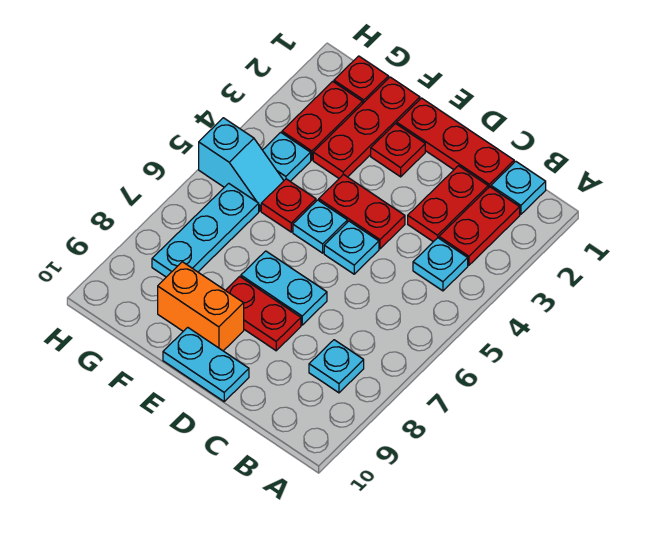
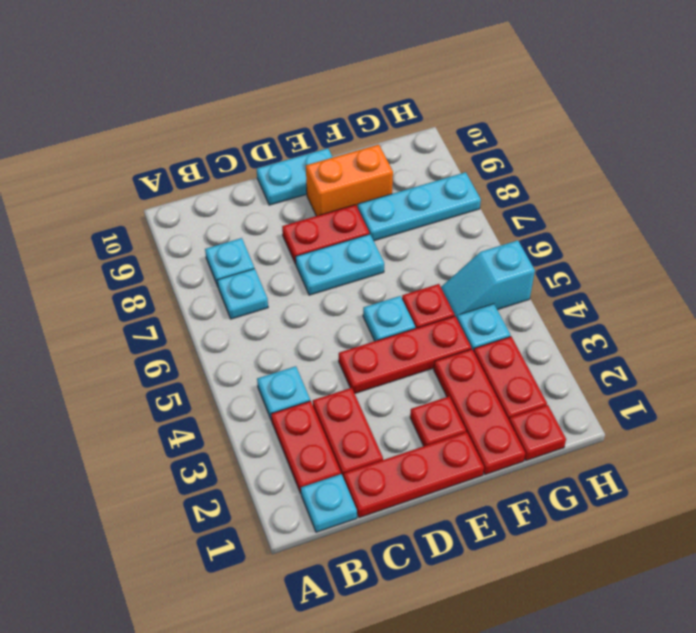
red plate D4:E4 level 1 -> red plate D4:F4 level 1
cyan plate D5 level 1 -> cyan plate B7 level 1
cyan plate G6:G8 level 1 -> cyan plate F8:H8 level 1

